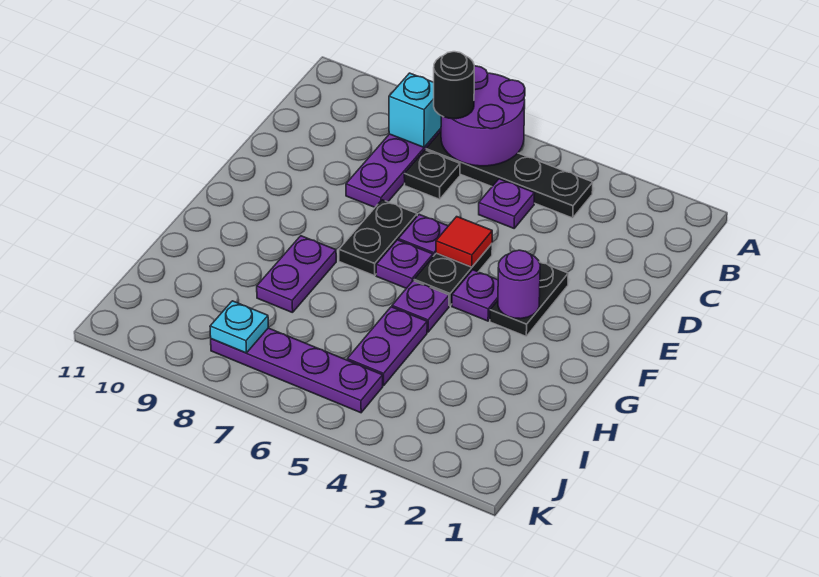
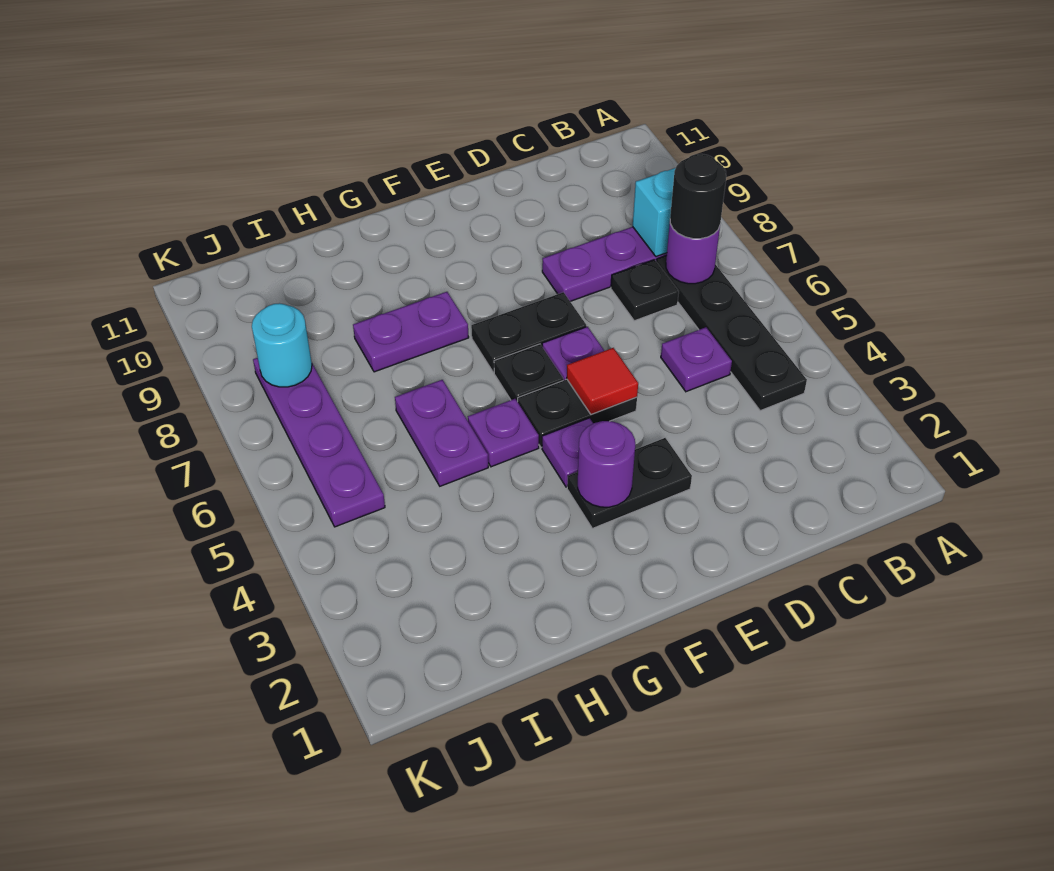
purple round brick A6:B7 level 2 -> purple round brick B7 level 2
purple plate F6 level 1 -> black plate F6 level 1
purple plate H5:I5 level 1 -> purple plate H5:H6 level 1
cyan plate J8 level 2 -> cyan round brick J8 level 2

